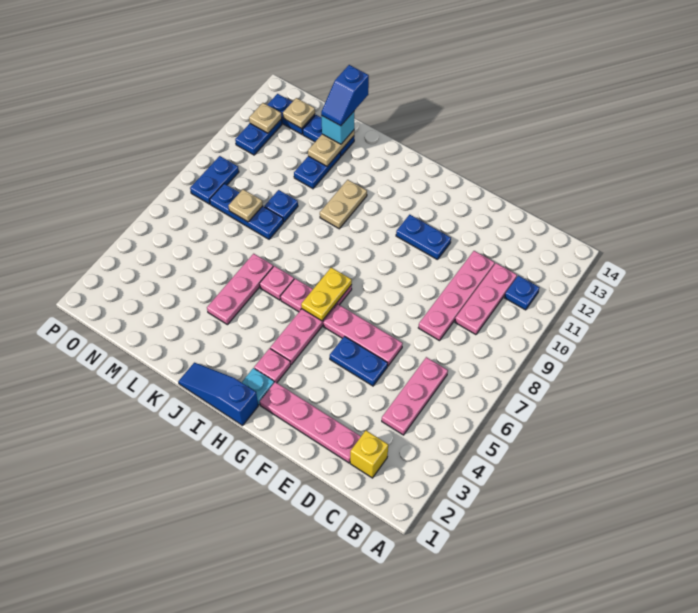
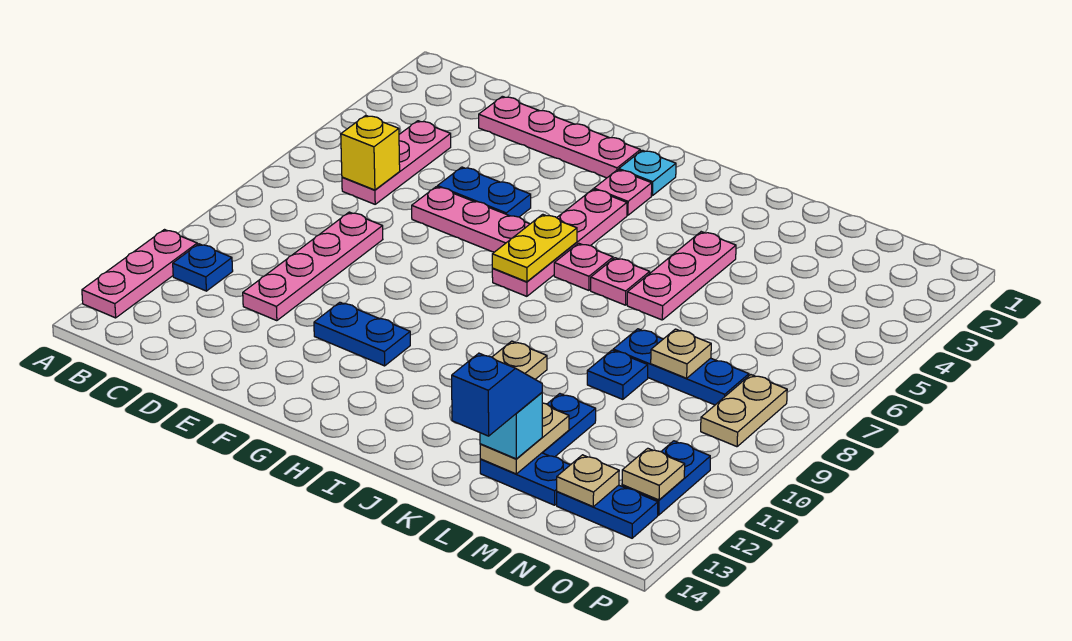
yellow brick C2 level 1 -> yellow brick C6 level 2
pink plate C9:C11 level 1 -> pink plate A11:A13 level 1
blue slope H1:J1 level 1 top H -> none
blue plate O8:O9 level 1 -> tan plate O8:O9 level 1

